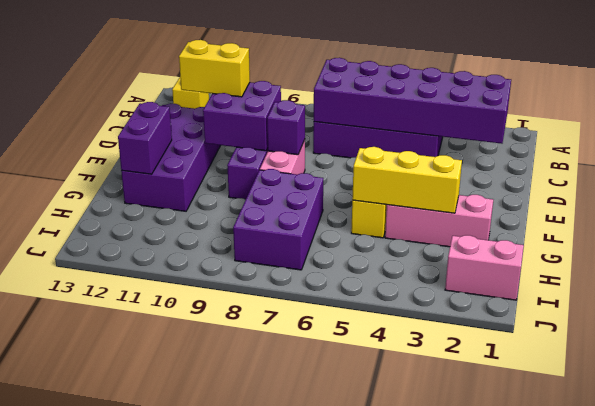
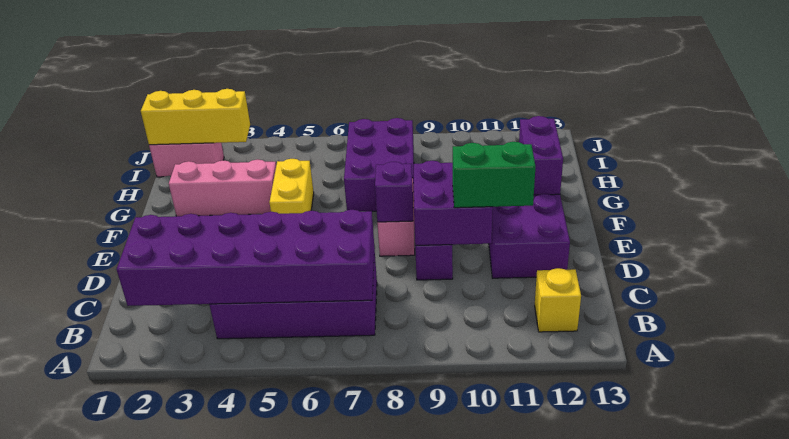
yellow brick D10:D11 level 3 -> green brick D10:D11 level 3
yellow brick G3:G5 level 2 -> yellow brick I1:I3 level 2

